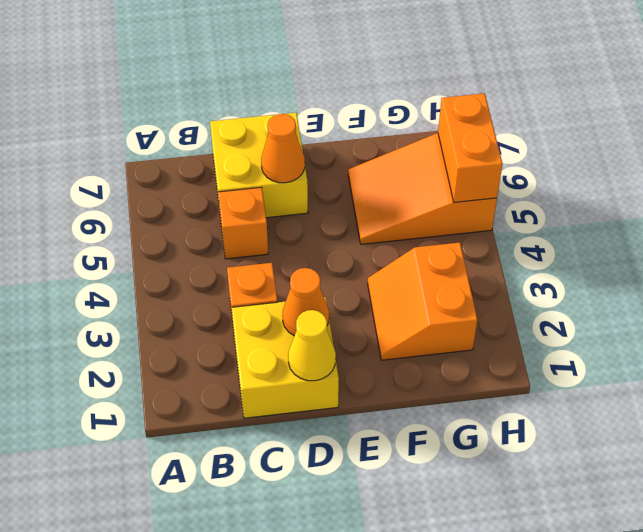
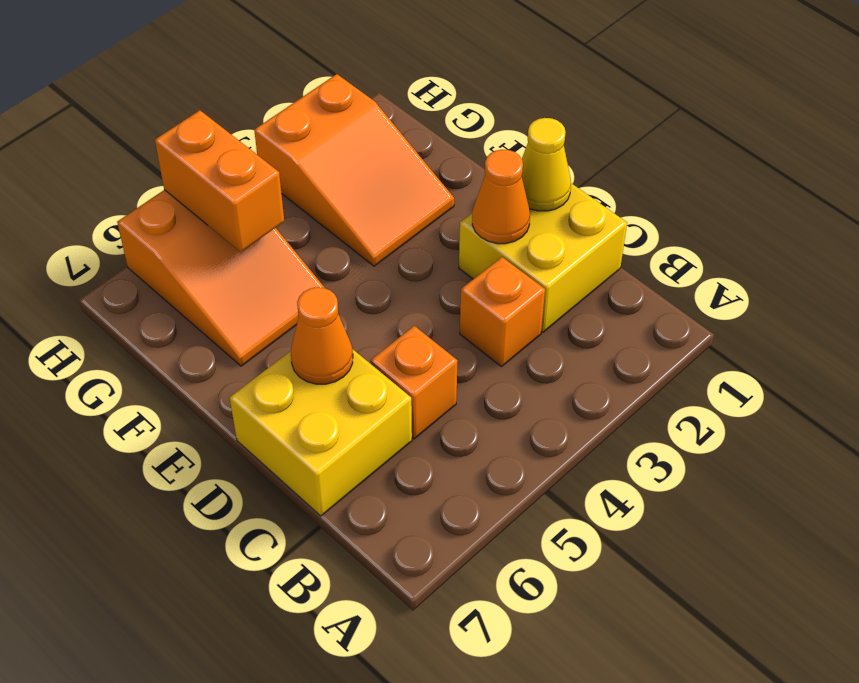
orange slope F2:G3 level 1 top G -> orange slope F2:H3 level 1 top H
orange brick H5:H6 level 2 -> orange brick G5:H5 level 2

